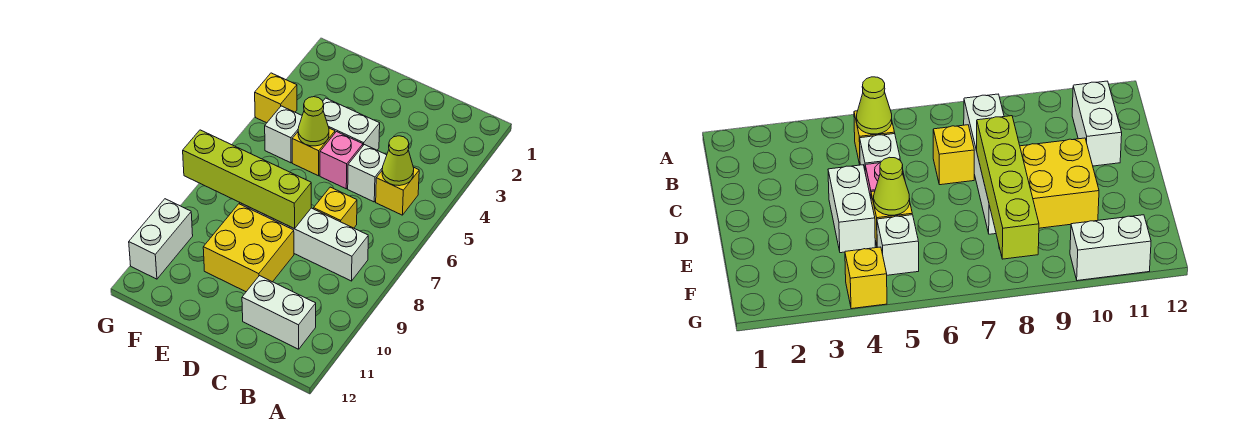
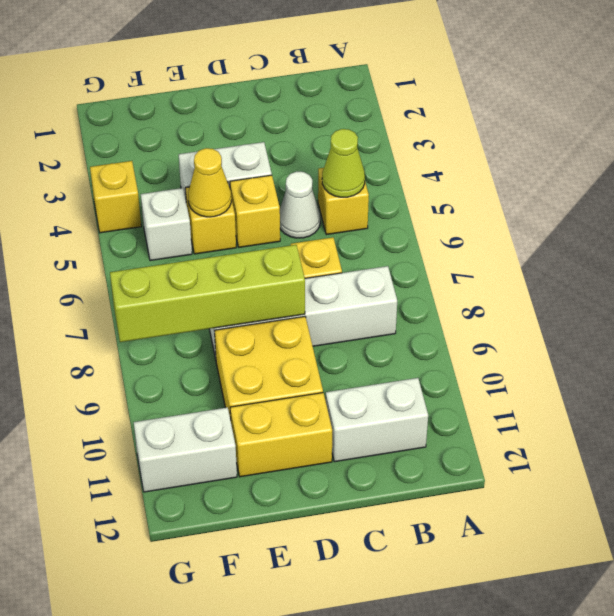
white brick C5 level 1 -> white cone C5 level 1
pink brick D5 level 1 -> yellow brick D5 level 1
none -> yellow brick D11:E11 level 1
lime cone E5 level 2 -> yellow cone E5 level 2
white brick G10:G11 level 1 -> white brick F11:G11 level 1

